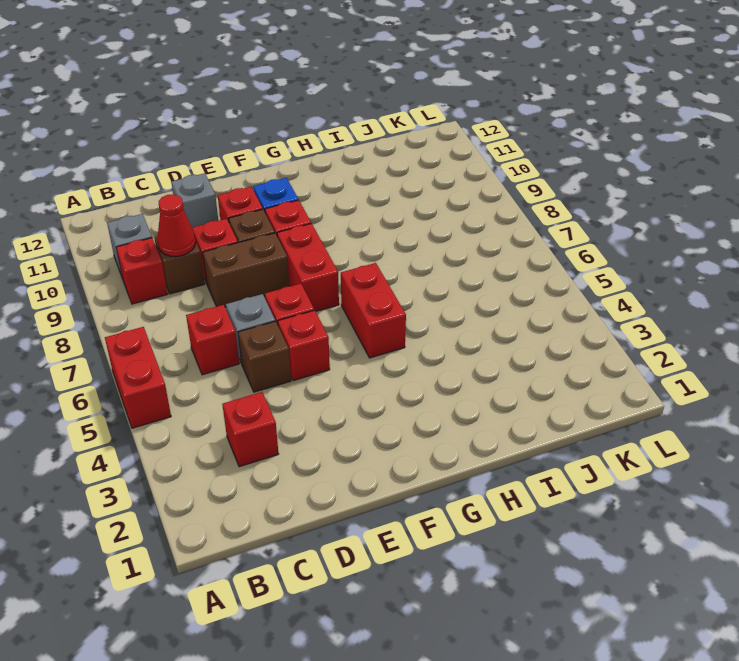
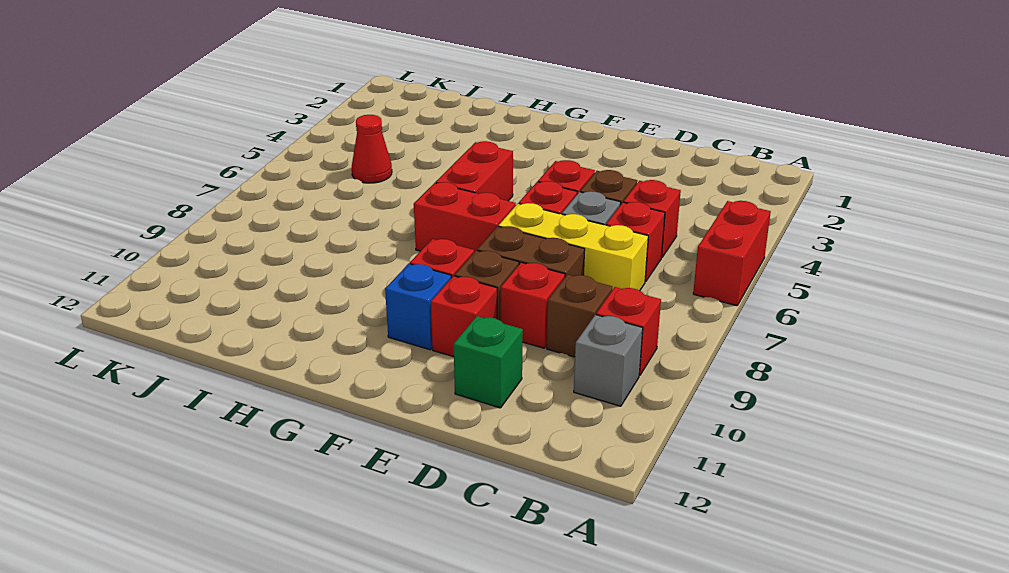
red brick C3 level 1 -> red brick C5 level 1
none -> yellow brick C7:E7 level 1
red cone C9 level 2 -> red cone J5 level 1
grey brick D11 level 1 -> green brick D11 level 1
red brick F7:F8 level 1 -> red brick F7:G7 level 1

